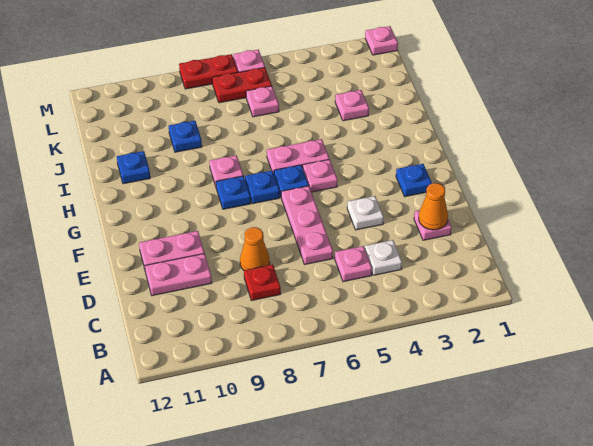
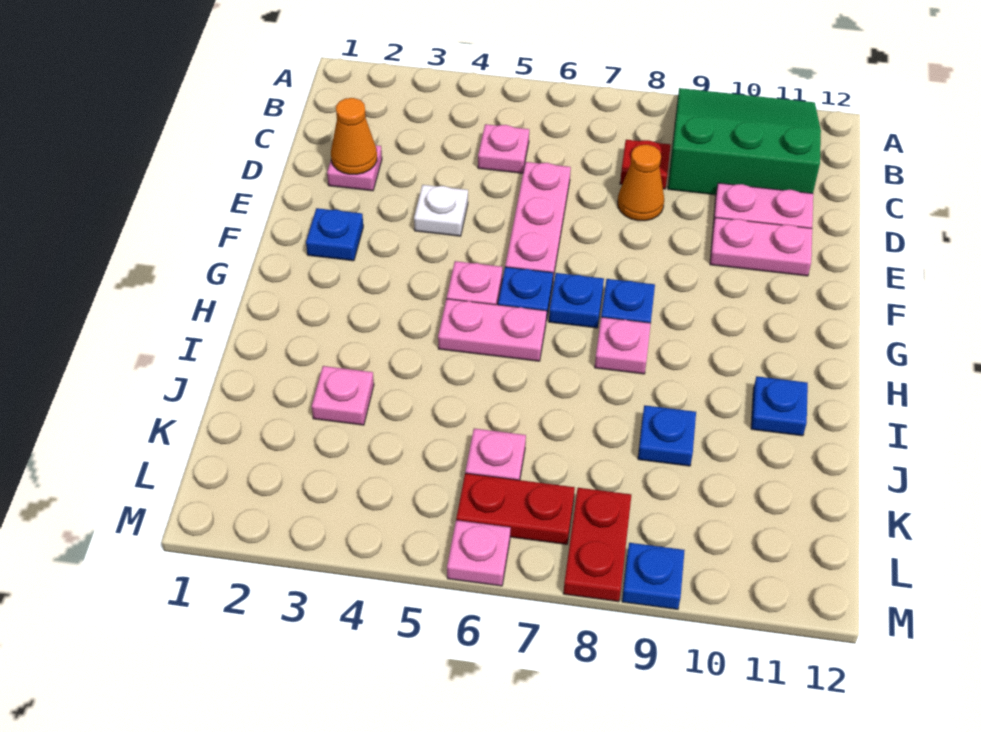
none -> green slope A9:C11 level 1 top C
white plate C4 level 1 -> none
pink plate M1 level 1 -> none
red plate M7:M8 level 1 -> red plate L8:M8 level 1
none -> blue plate M9 level 1

